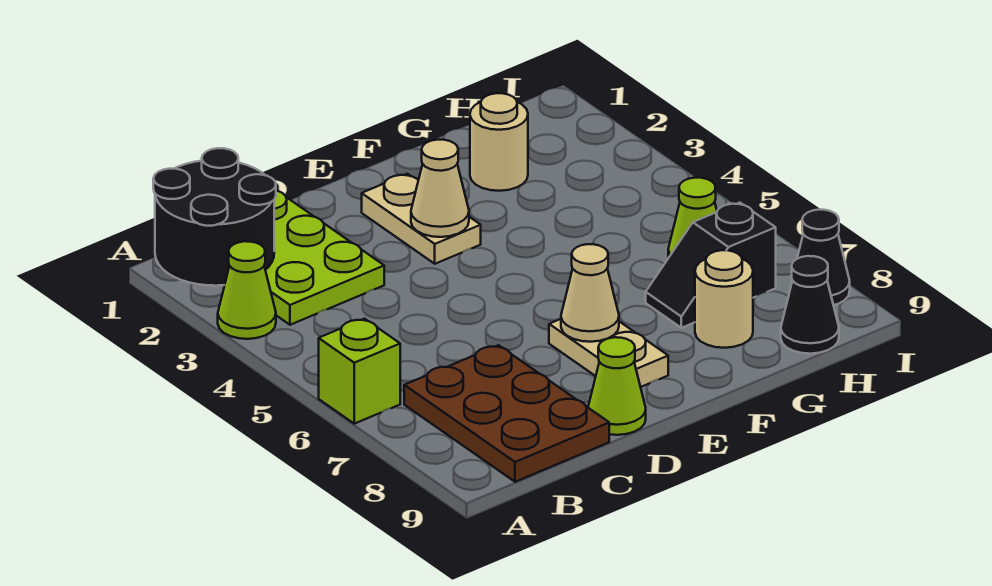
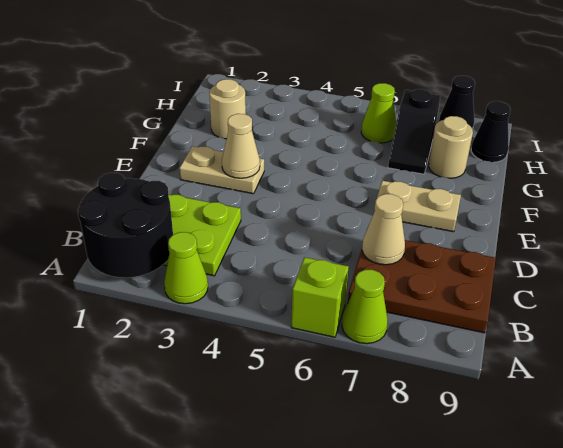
lime cone D9 level 1 -> lime cone A7 level 1
tan cone E7 level 2 -> tan cone C7 level 2

